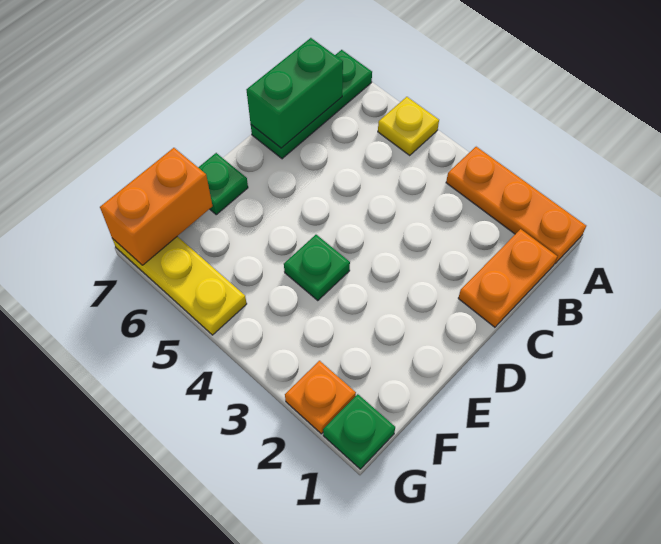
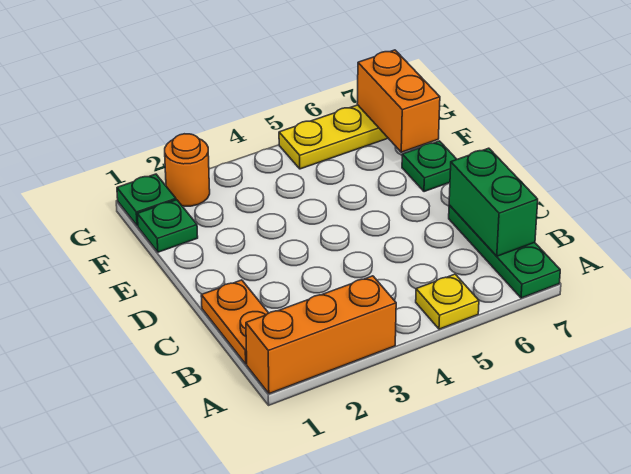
orange plate A1:A3 level 1 -> orange brick A1:A3 level 1
green plate E4 level 1 -> green plate F1 level 1
orange plate G2 level 1 -> orange round brick G2 level 1

